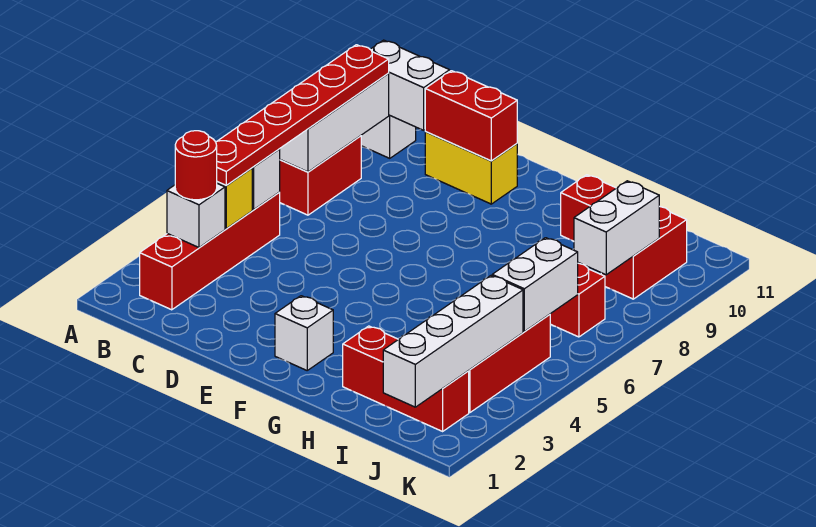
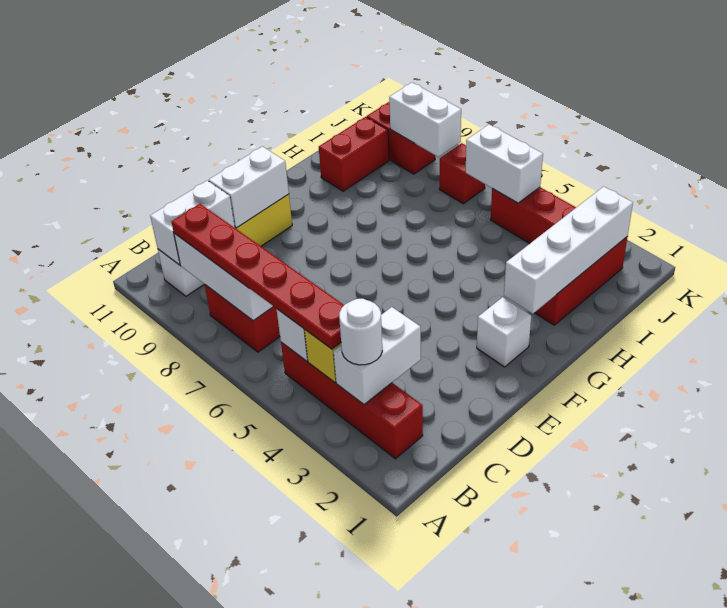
white brick B3 level 2 -> white brick B3:C3 level 2
red round brick B3 level 3 -> white round brick B3 level 3
red brick D10:E10 level 2 -> white brick D10:E10 level 2
white brick J1:J4 level 2 -> white brick G2:J2 level 2

